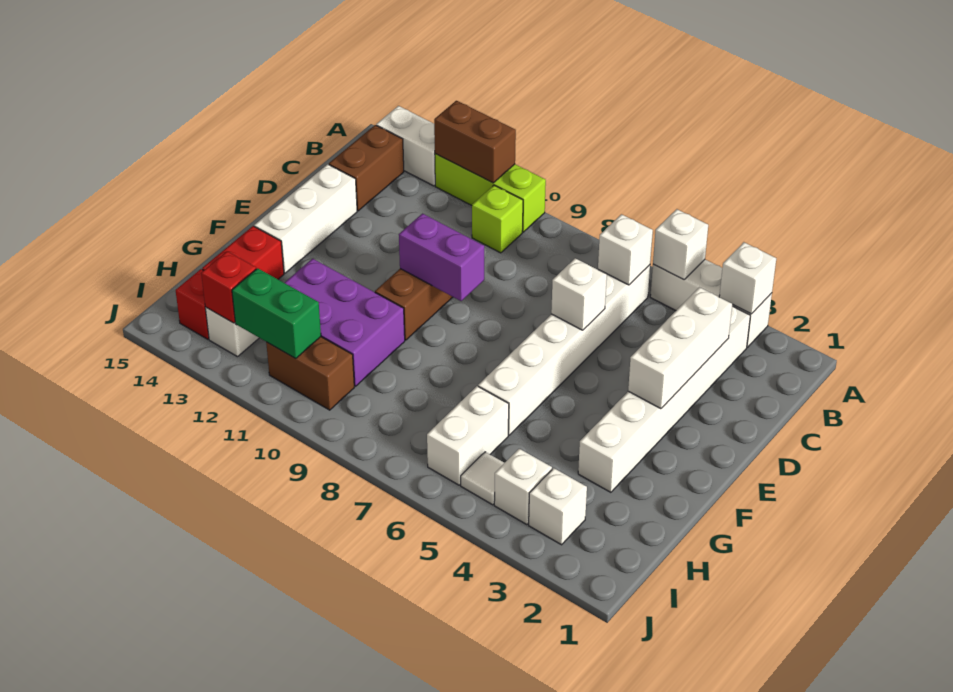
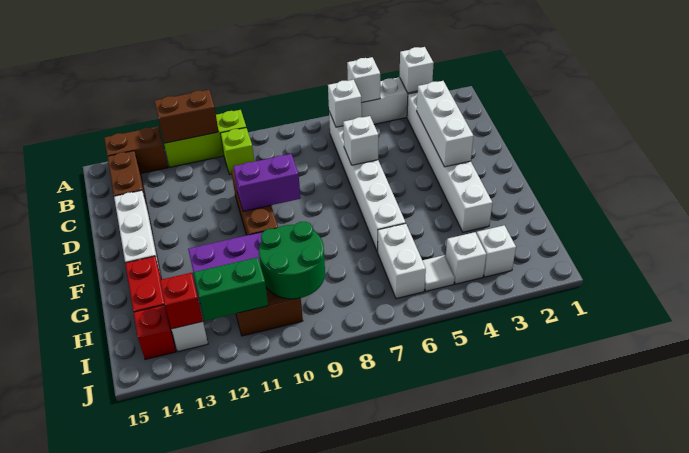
white brick A13:A14 level 1 -> brown brick A13:A14 level 1
none -> green round brick H9:I10 level 2

